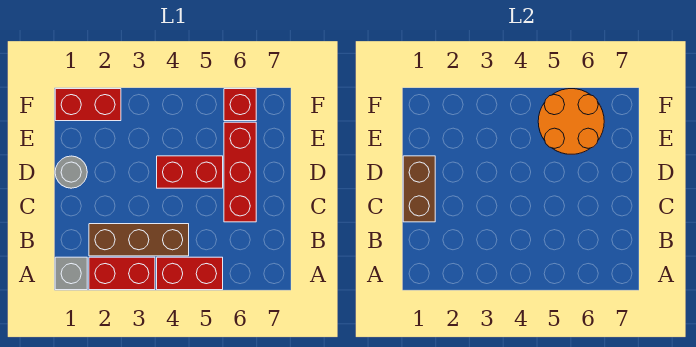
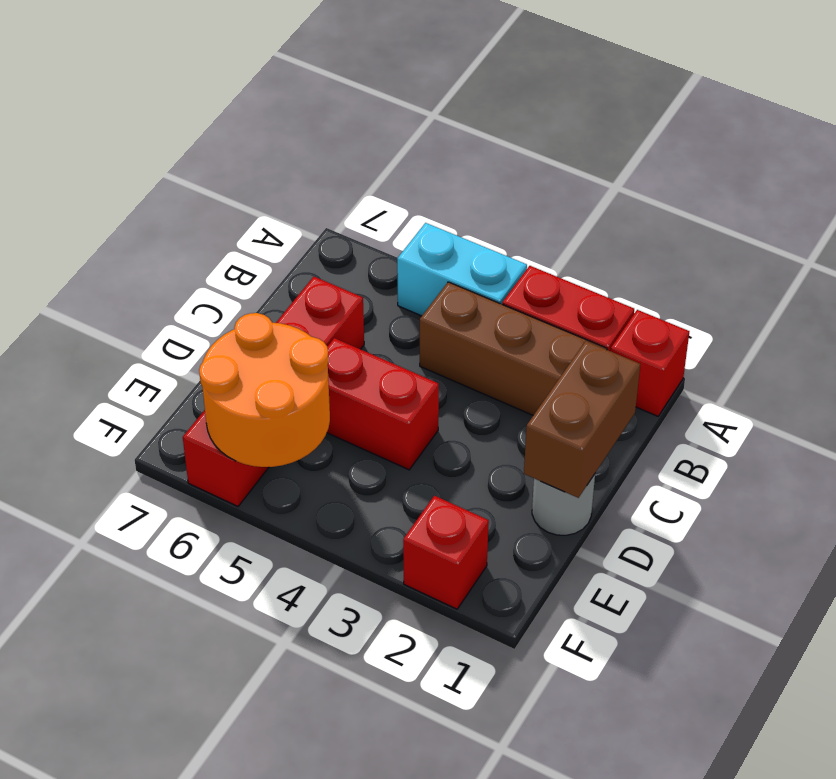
grey brick A1 level 1 -> red brick A1 level 1
red brick A4:A5 level 1 -> cyan brick A4:A5 level 1
red brick F1:F2 level 1 -> red brick F2 level 1

